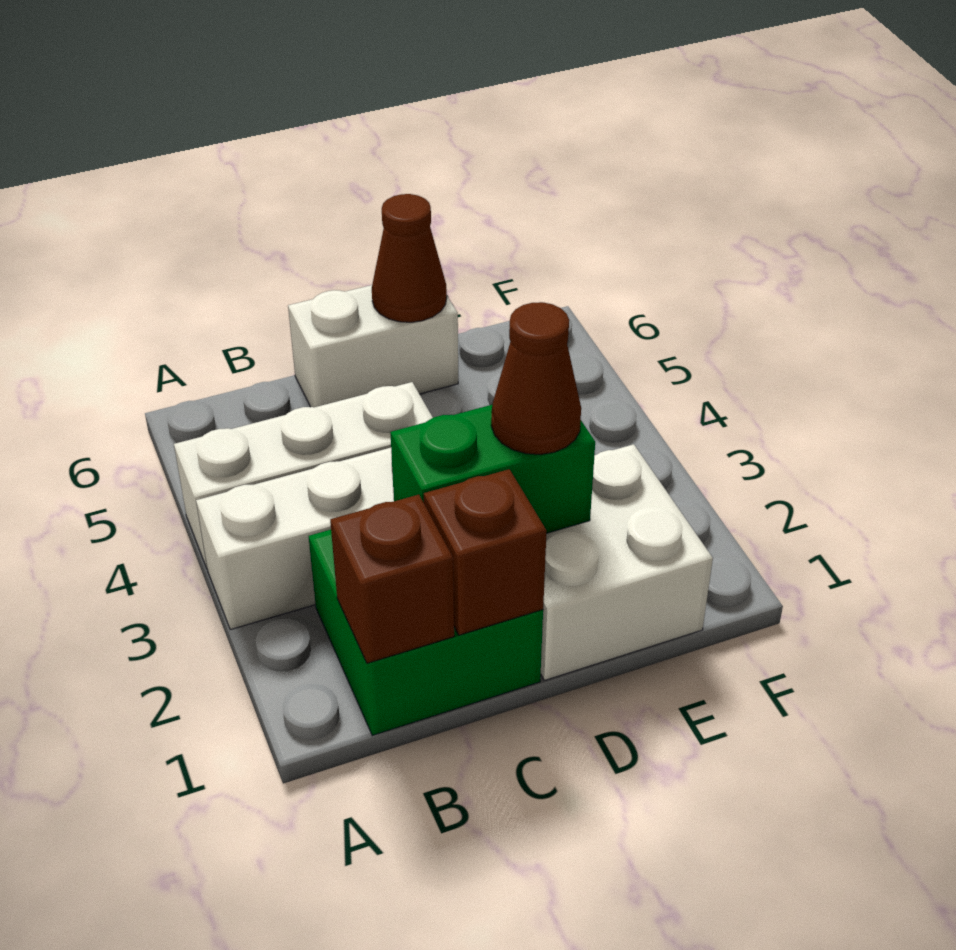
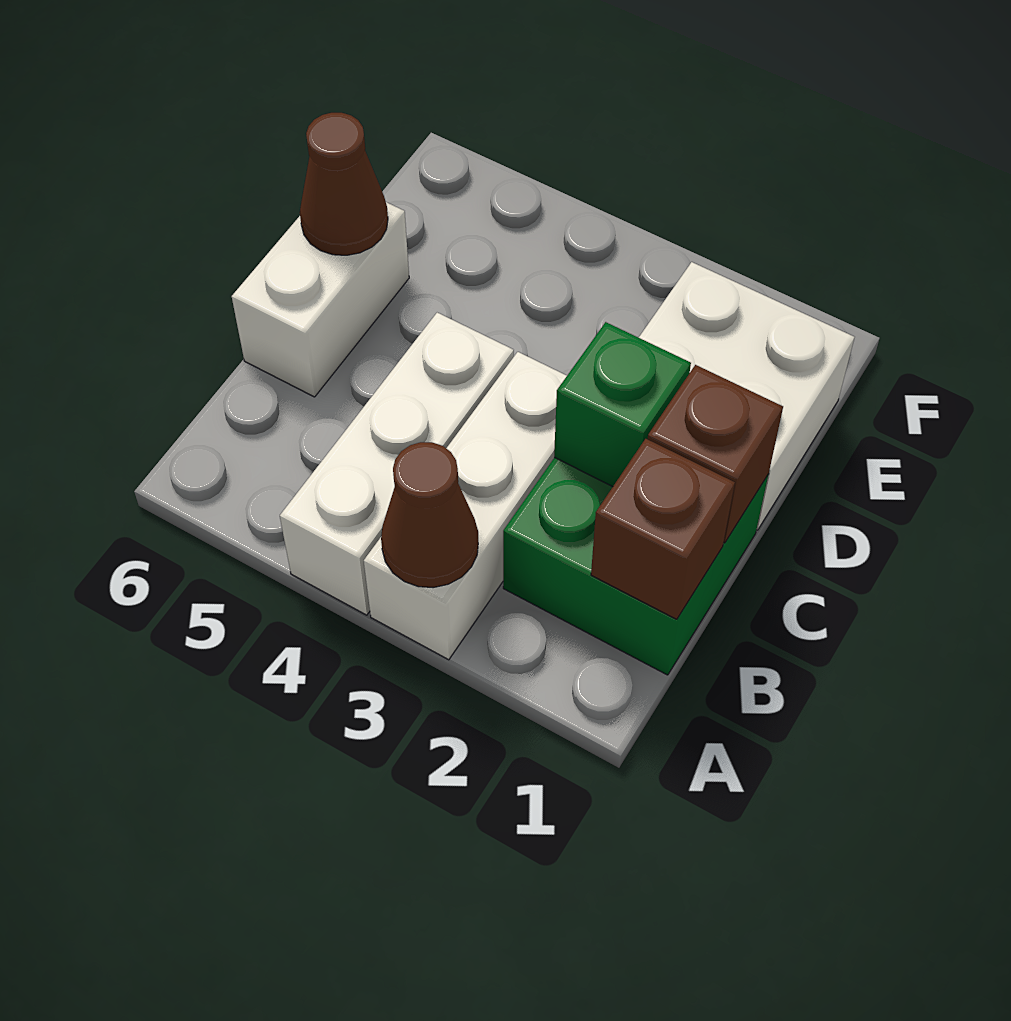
green brick C2:D2 level 2 -> green brick C2 level 2
brown cone D2 level 3 -> brown cone A3 level 2

